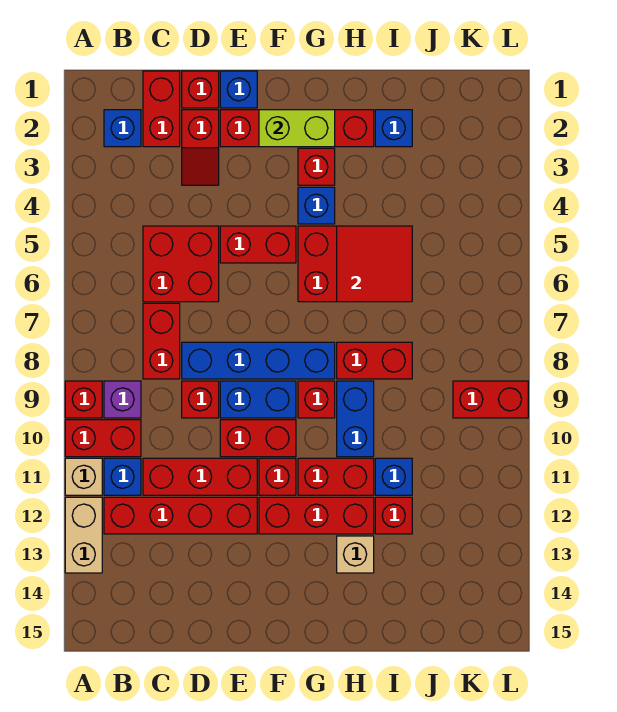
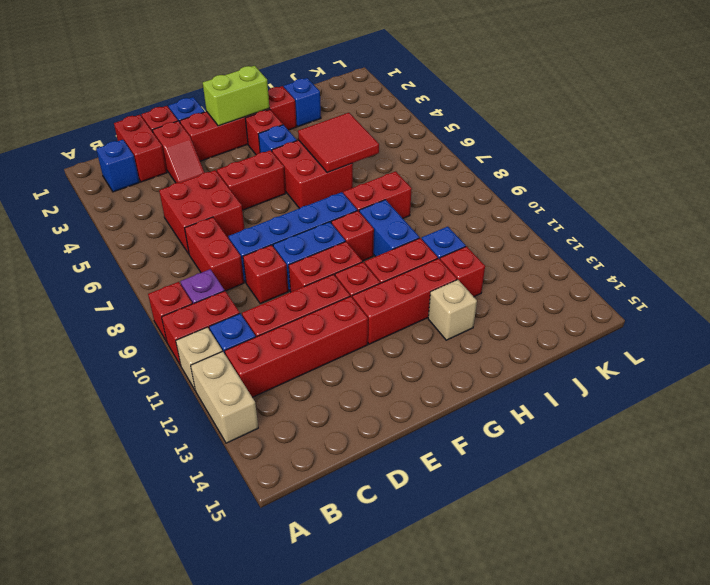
red brick K9:L9 level 1 -> none

